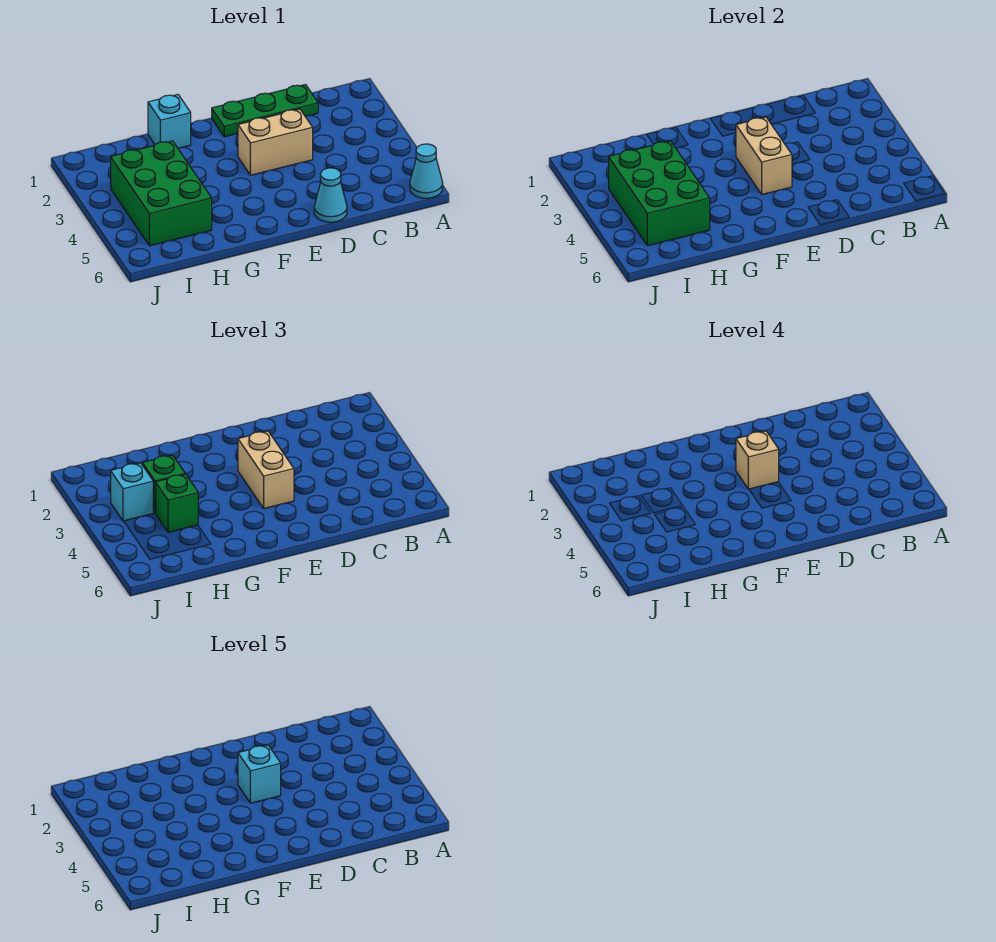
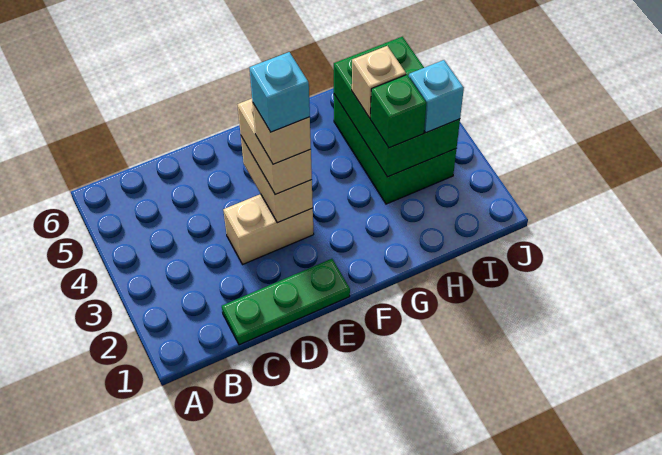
cyan cone A6 level 1 -> none
cyan cone D6 level 1 -> none
cyan brick G1 level 1 -> none
green brick H4 level 3 -> tan brick H4 level 3

